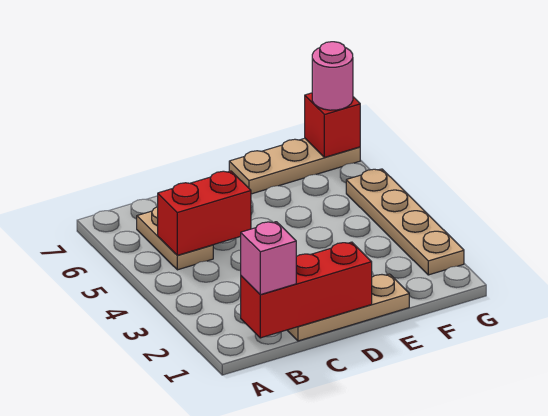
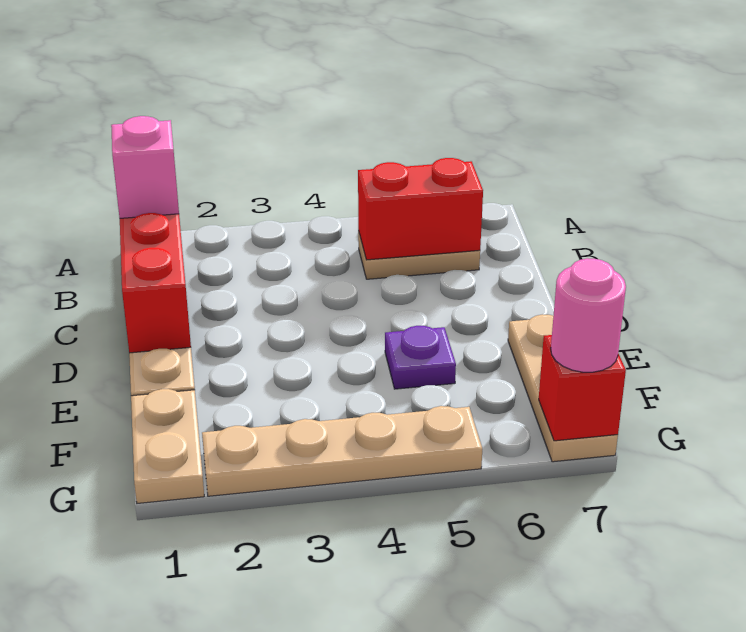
red brick B5:C5 level 2 -> red brick B5:B6 level 2
none -> purple plate E5 level 1
none -> tan plate F1:G1 level 1

